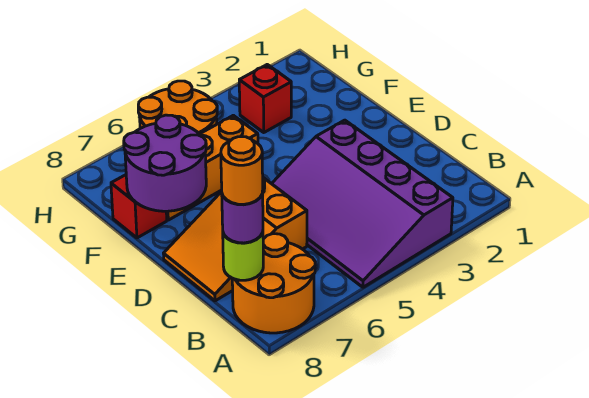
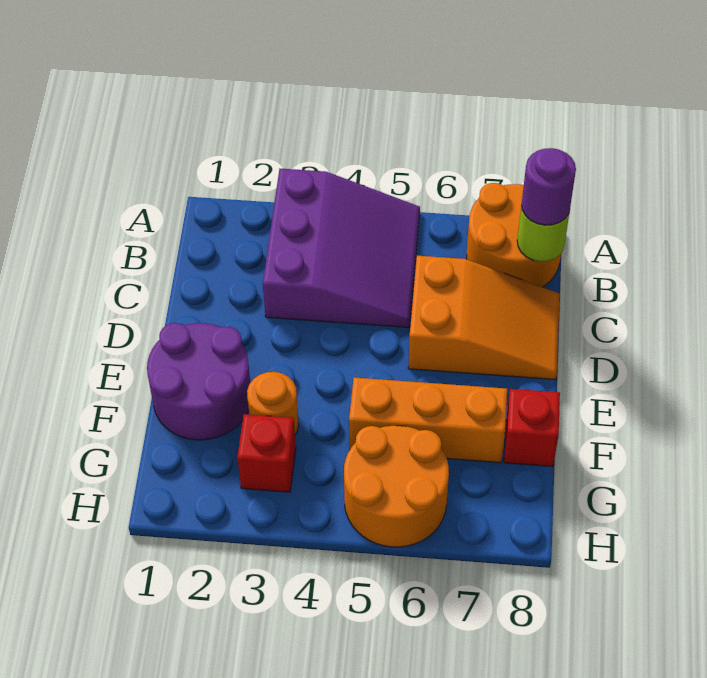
purple slope A3:D5 level 1 top 3 -> purple slope A3:C5 level 1 top 3
orange round brick B8 level 4 -> orange round brick F3 level 1
purple round brick E7:F8 level 2 -> purple round brick E1:F2 level 1

